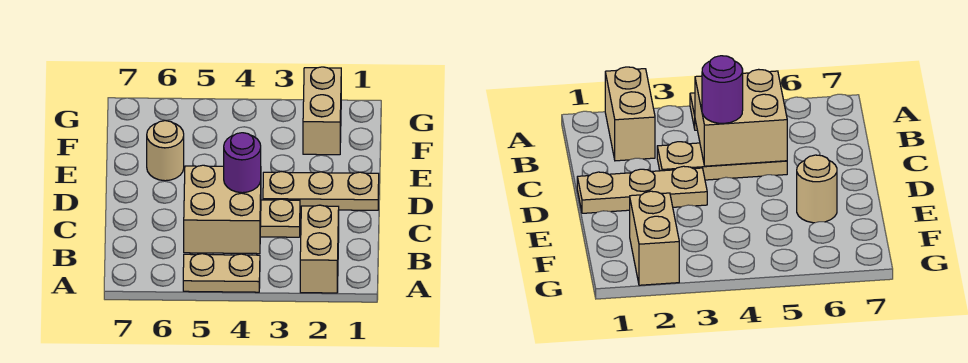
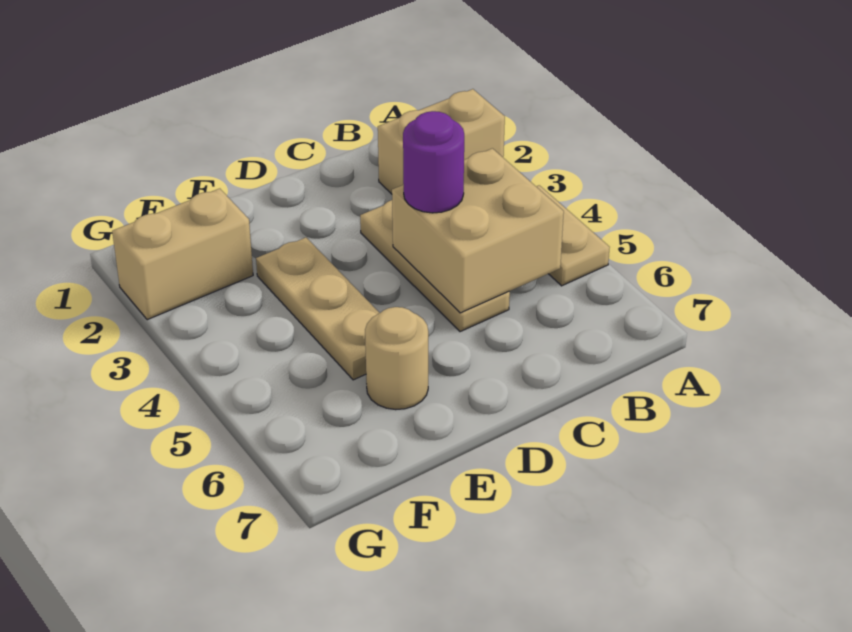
tan plate D1:D3 level 1 -> tan plate E3:E5 level 1

